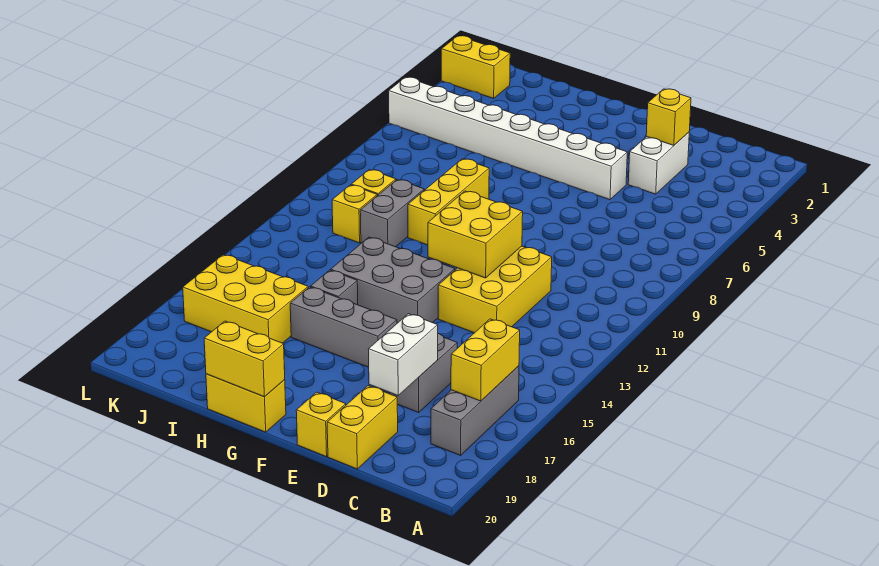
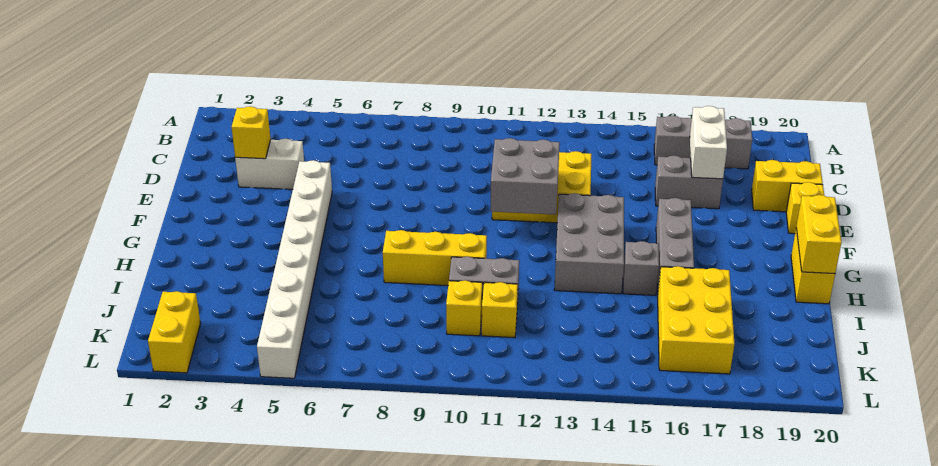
yellow brick B16:B17 level 2 -> none
white brick D17:D18 level 2 -> white brick C17:D17 level 2
yellow brick E11:F12 level 2 -> grey brick E11:F12 level 2

